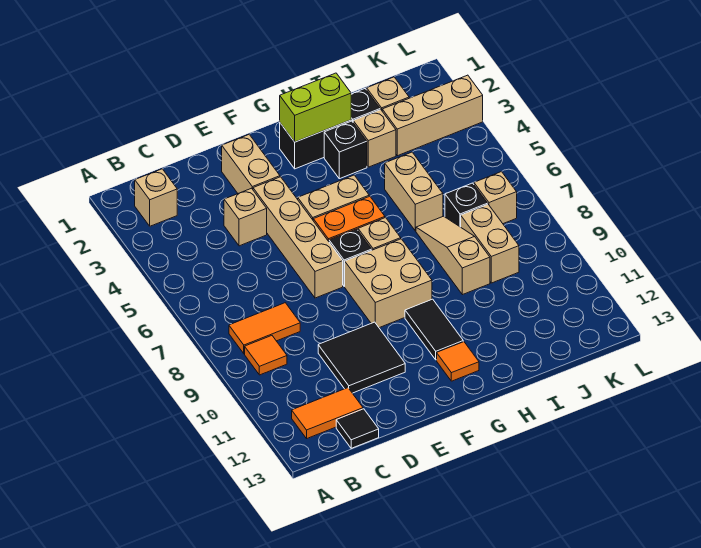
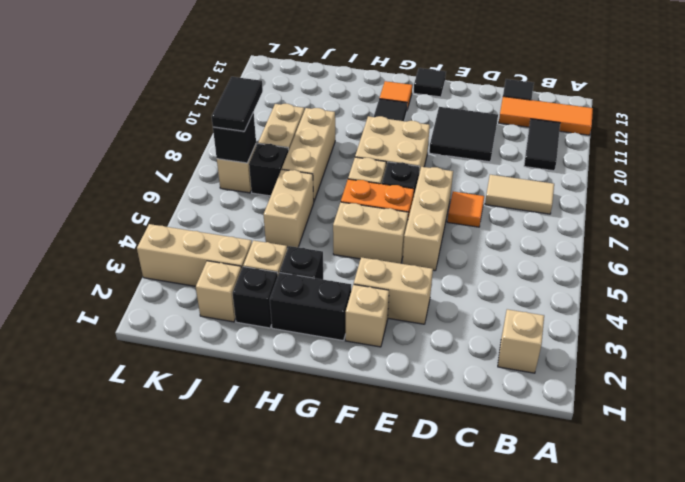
orange tile B8:C8 level 1 -> tan tile B8:C8 level 1
orange tile B9 level 1 -> orange tile D7 level 1
none -> black tile B10:B11 level 1
orange tile B12:C12 level 1 -> orange tile A12:C12 level 1
tan brick D4 level 1 -> tan brick F2 level 1
tan brick E2:E3 level 1 -> tan brick E3:F3 level 1
tan brick E4:E7 level 1 -> tan brick E5:E7 level 1
none -> black tile F13 level 1
lime brick G2:H2 level 2 -> none
tan slope I7:I9 level 1 top 9 -> tan brick I7:I9 level 1
none -> black brick K7 level 2
none -> black tile K7:K8 level 3

